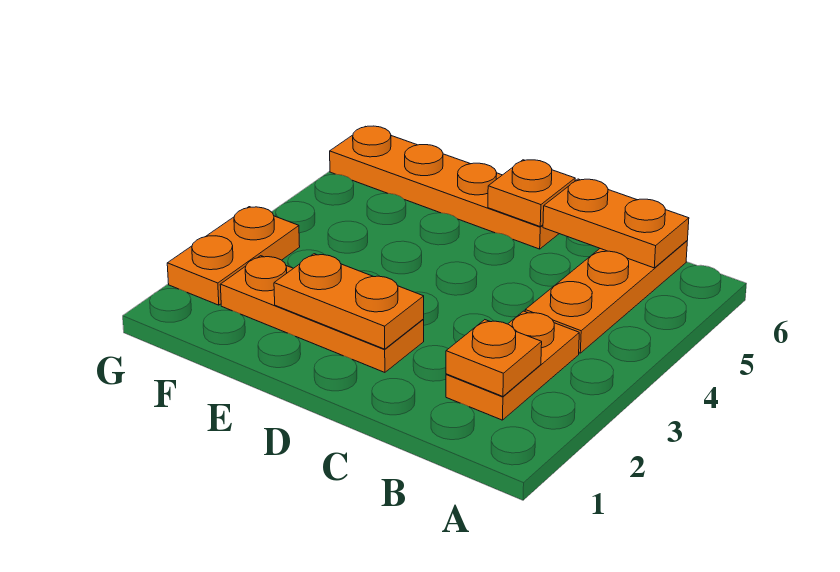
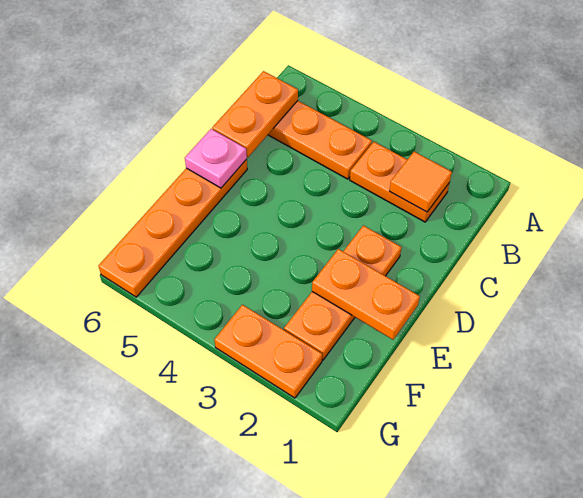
orange plate B2 level 2 -> orange tile B2 level 2
orange plate D2:E2 level 2 -> orange plate E1:E2 level 2
orange plate D6 level 2 -> pink plate D6 level 2

